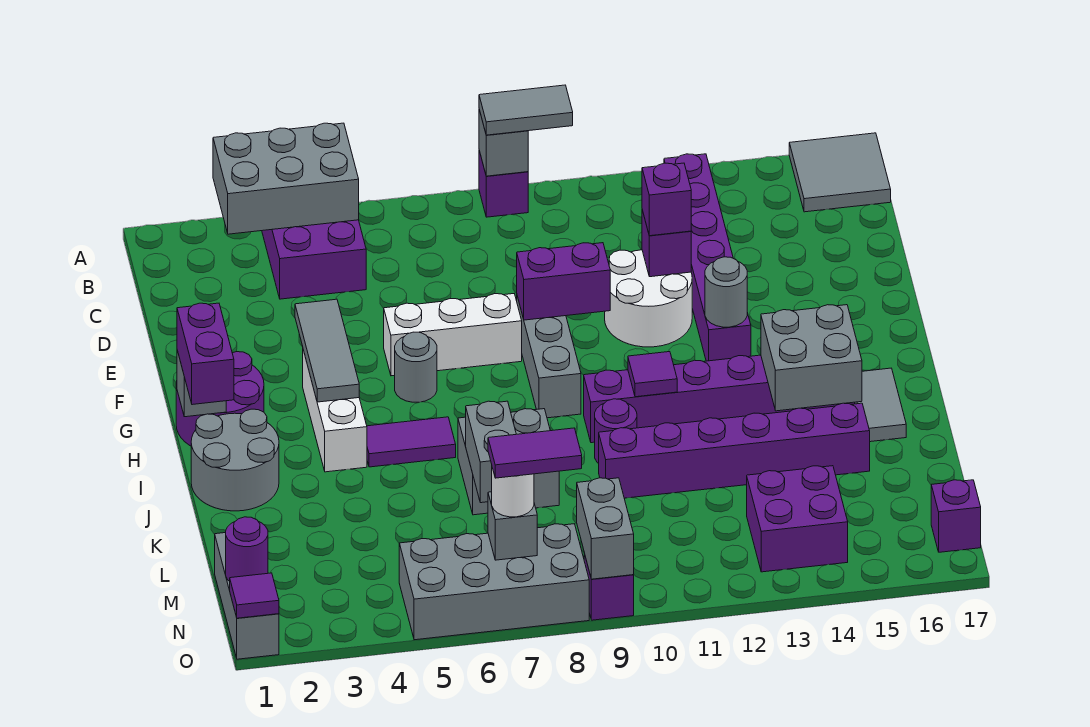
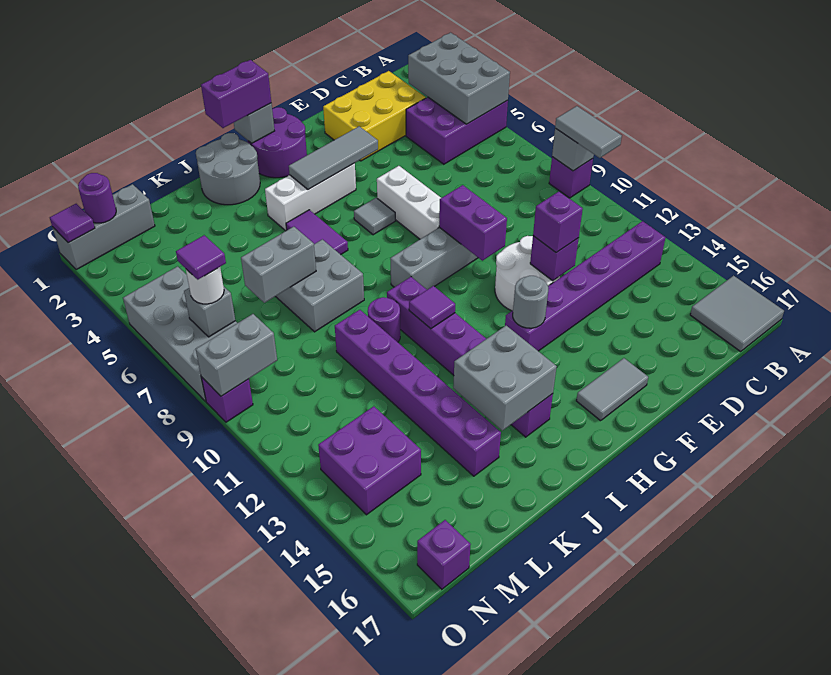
none -> yellow brick C2:E3 level 1
grey round brick G6 level 1 -> grey tile G6 level 1
grey tile I16:J16 level 1 -> grey tile F16:G16 level 1
purple tile N7:N8 level 4 -> purple tile N7 level 4

